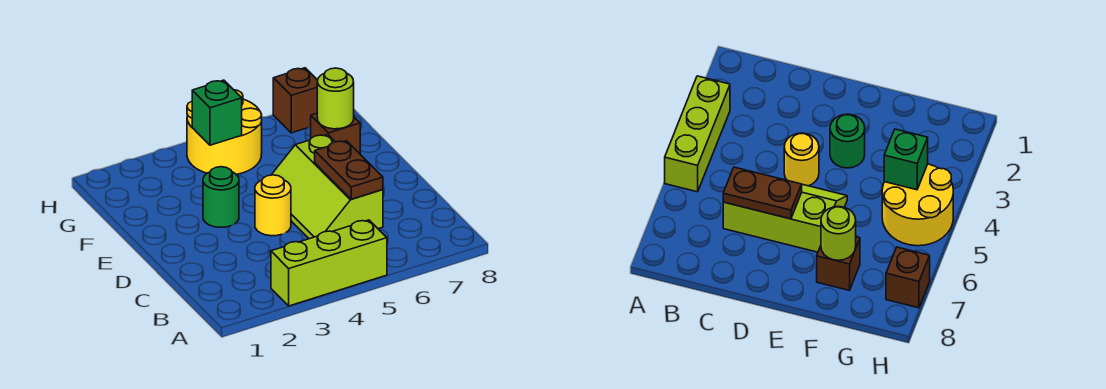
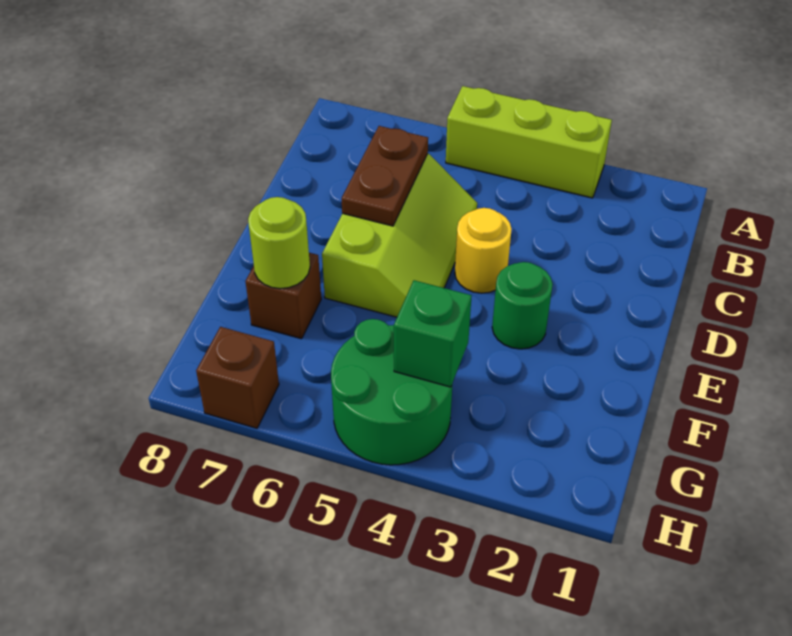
yellow round brick G4:H5 level 1 -> green round brick G4:H5 level 1

